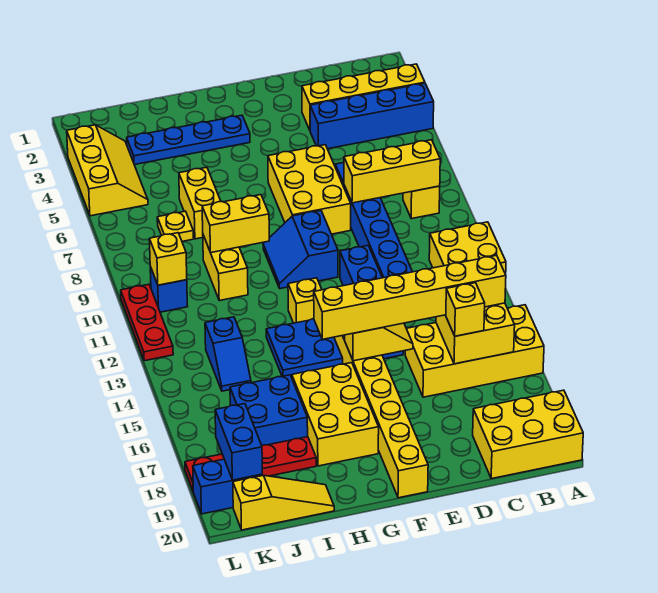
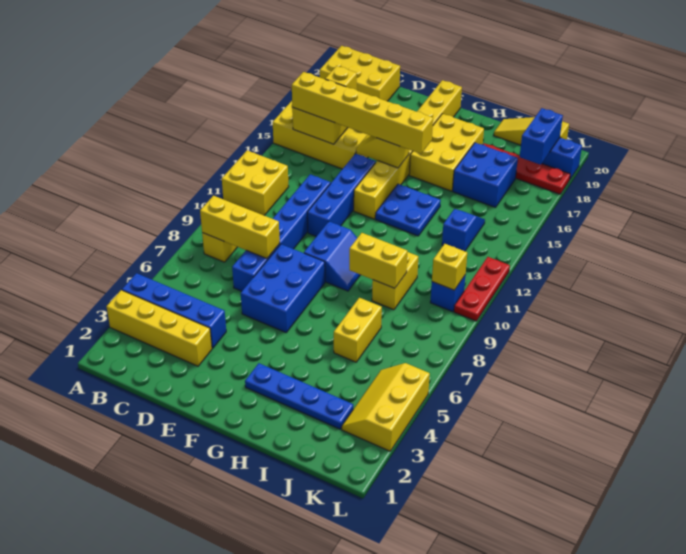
yellow brick E6:F8 level 1 -> blue brick E6:F8 level 1
yellow brick G12 level 1 -> none
yellow plate J7 level 1 -> none

